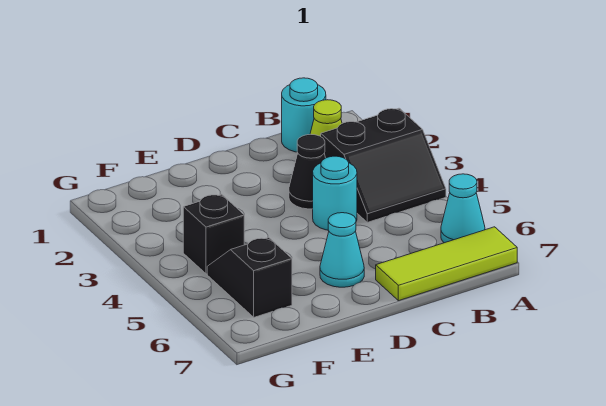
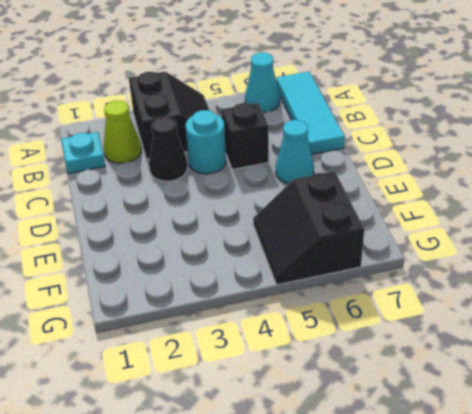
lime tile A7:C7 level 1 -> cyan tile A7:C7 level 1
cyan round brick B1 level 1 -> cyan plate B1 level 1
black brick F4 level 1 -> black brick C5 level 1
black slope F5:F6 level 1 top 6 -> black slope F5:G6 level 1 top 6

